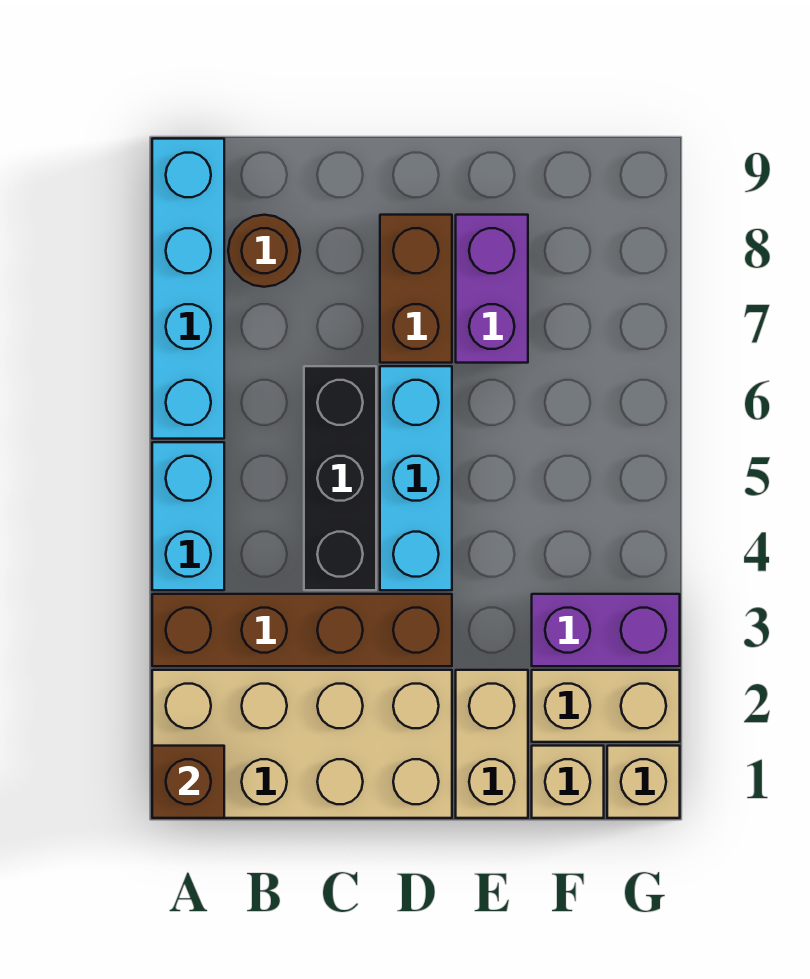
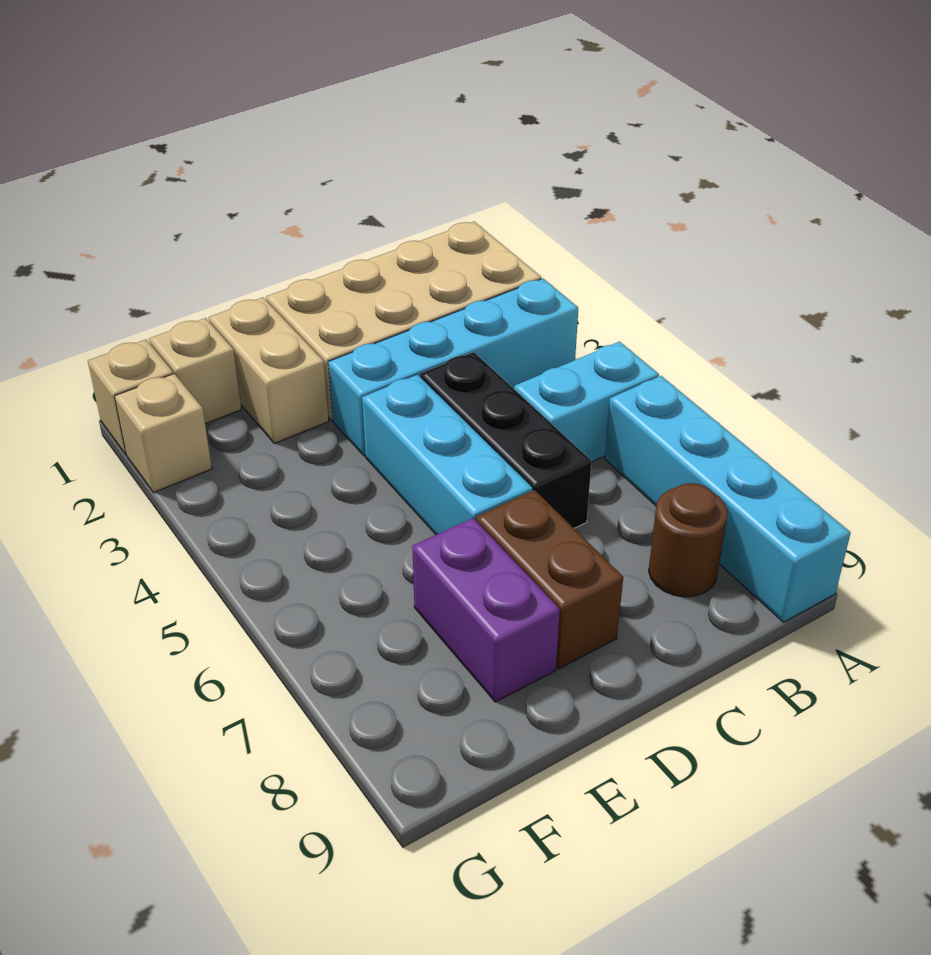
brown brick A1 level 2 -> none
brown brick A3:D3 level 1 -> cyan brick A3:D3 level 1
cyan brick A4:A5 level 1 -> cyan brick A5:B5 level 1
tan brick F2:G2 level 1 -> tan brick G2 level 1
purple brick F3:G3 level 1 -> none

